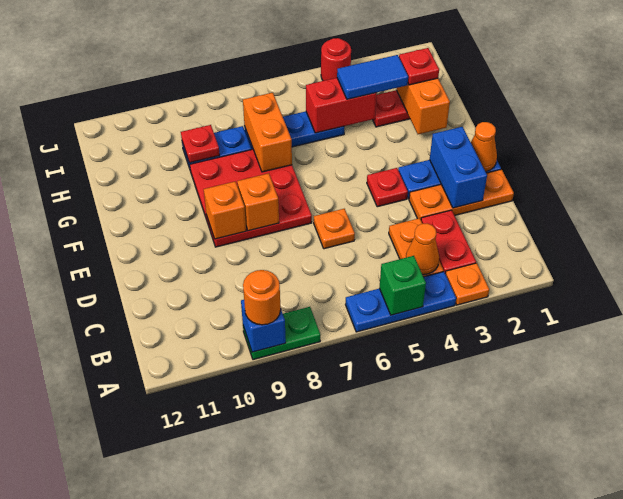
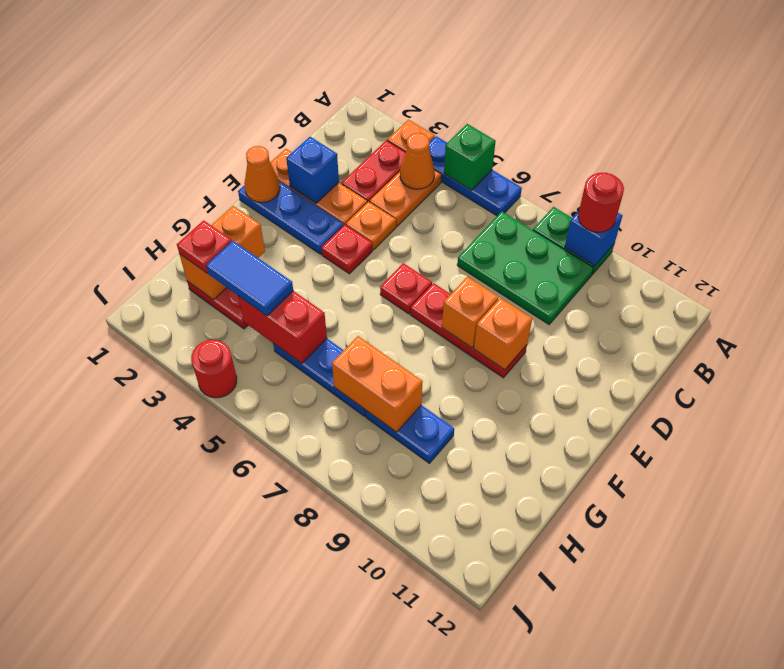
orange round brick A9 level 3 -> red round brick A9 level 3
none -> green plate B7:C9 level 1
blue brick D2:E2 level 2 -> blue brick D2 level 2
orange plate D6 level 1 -> orange plate D4 level 1
red plate E7:G9 level 1 -> red plate E7:E9 level 1
orange brick G7:H7 level 2 -> orange brick H7:H8 level 2
red plate H9 level 2 -> red plate E6 level 1

